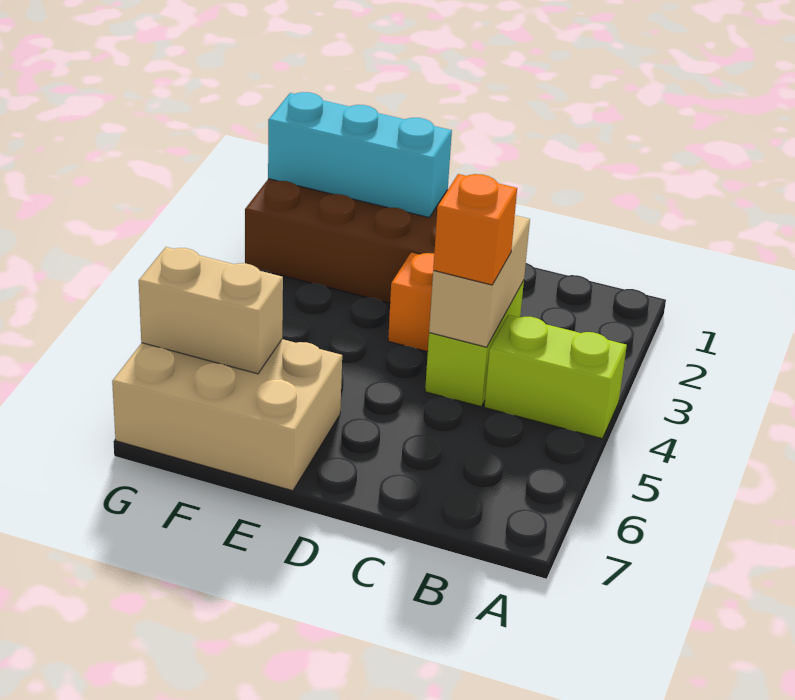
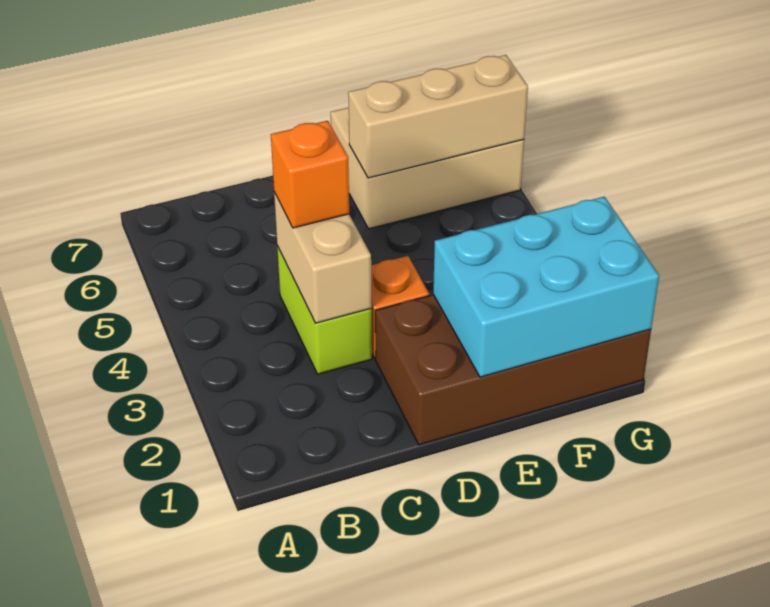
lime brick A4:B4 level 1 -> none
cyan brick E1:G1 level 2 -> cyan brick E1:G2 level 2
tan brick F6:G6 level 2 -> tan brick E6:G6 level 2

